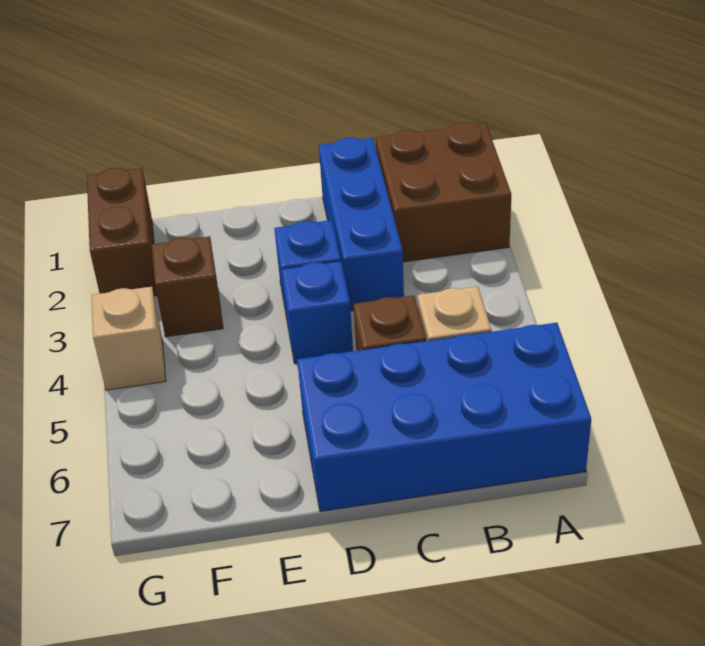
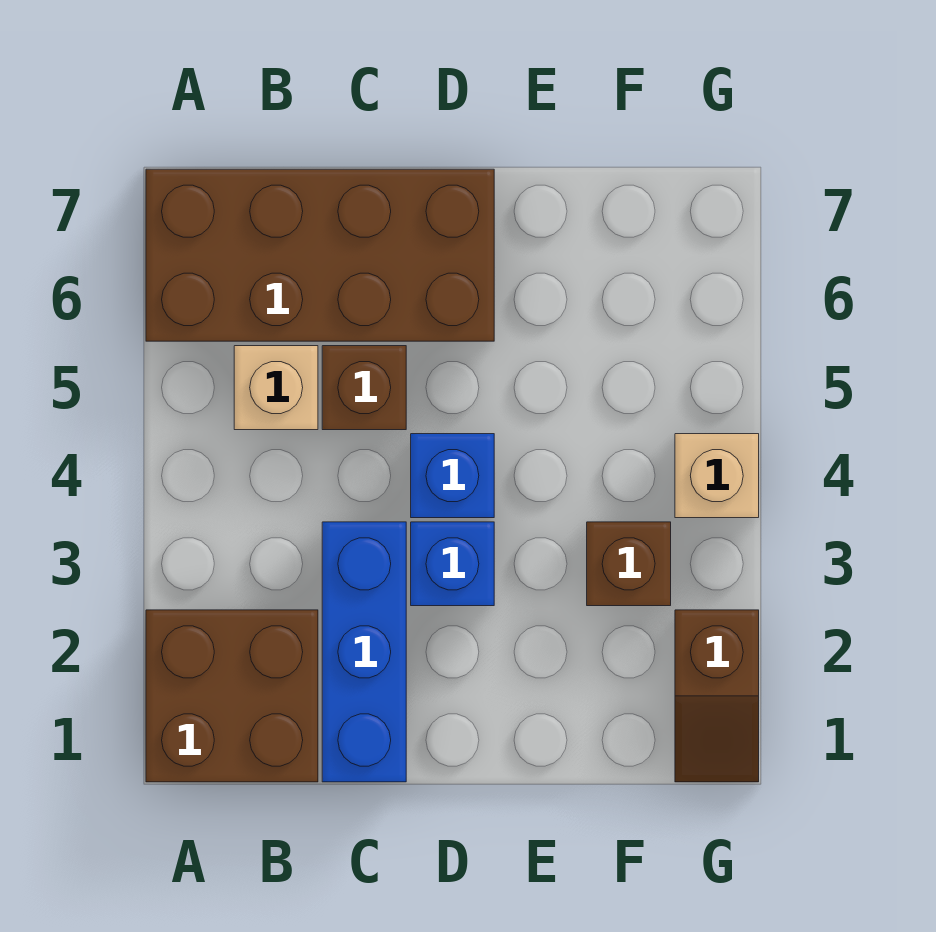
blue brick A6:D7 level 1 -> brown brick A6:D7 level 1
brown brick G1:G2 level 1 -> brown slope G1:G2 level 1 top 2

